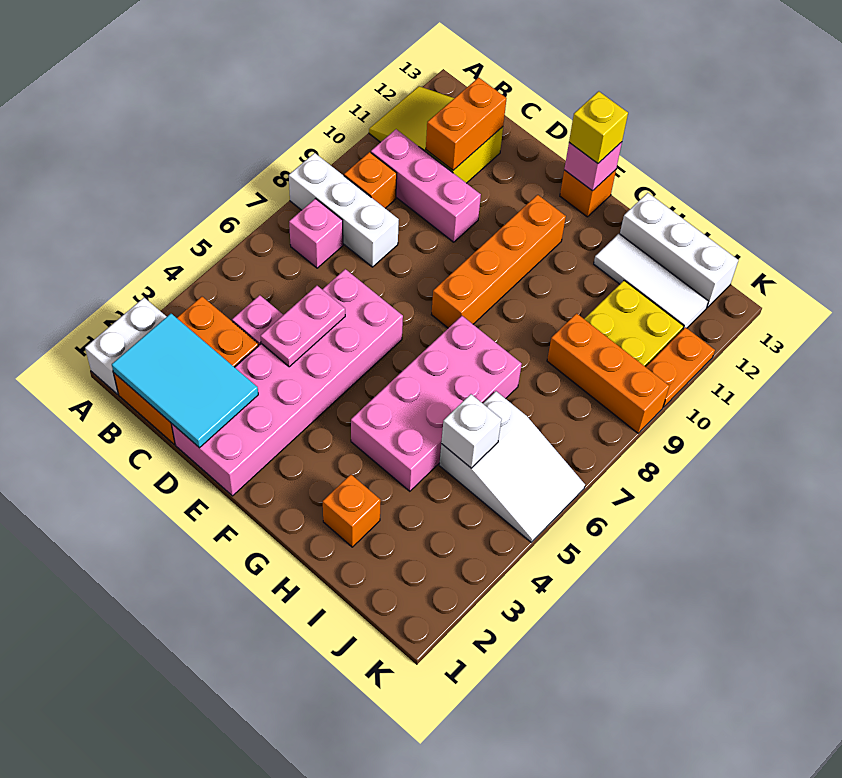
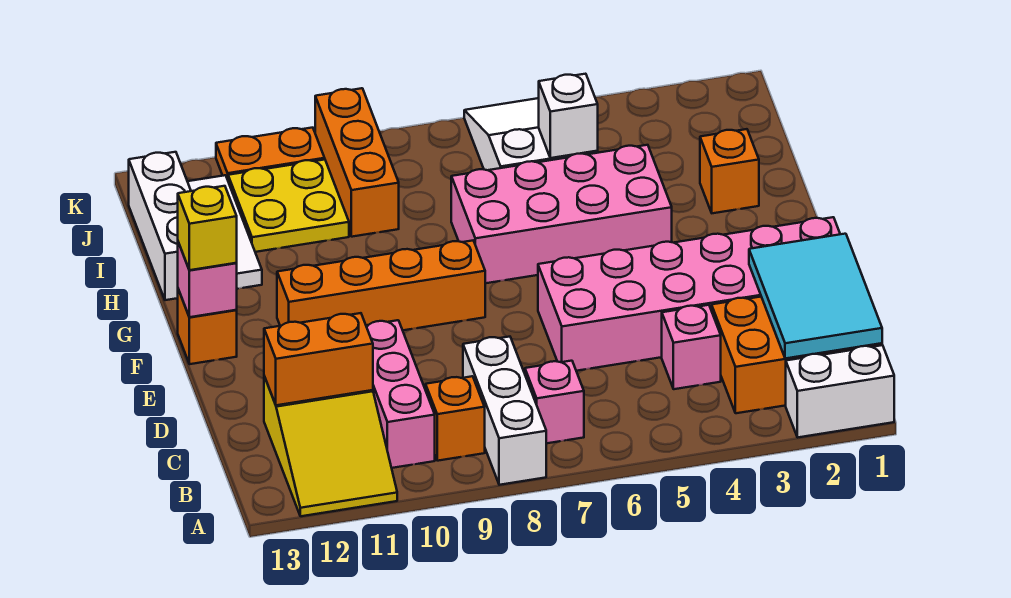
pink plate D4:D5 level 2 -> none

